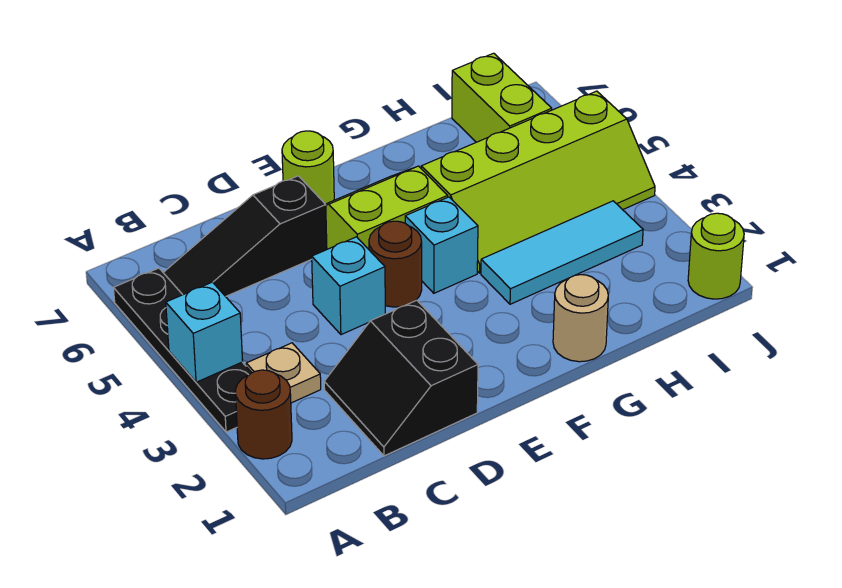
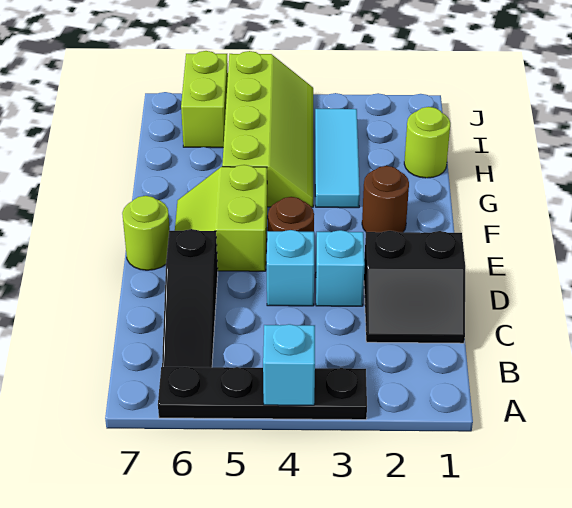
brown round brick A2 level 1 -> brown round brick F2 level 1
tan plate B3 level 1 -> none
cyan brick F4 level 1 -> cyan brick D3 level 1
tan round brick G1 level 1 -> none
lime brick I6:I7 level 1 -> lime brick I6:J6 level 1
lime round brick J1 level 1 -> lime round brick H1 level 1

